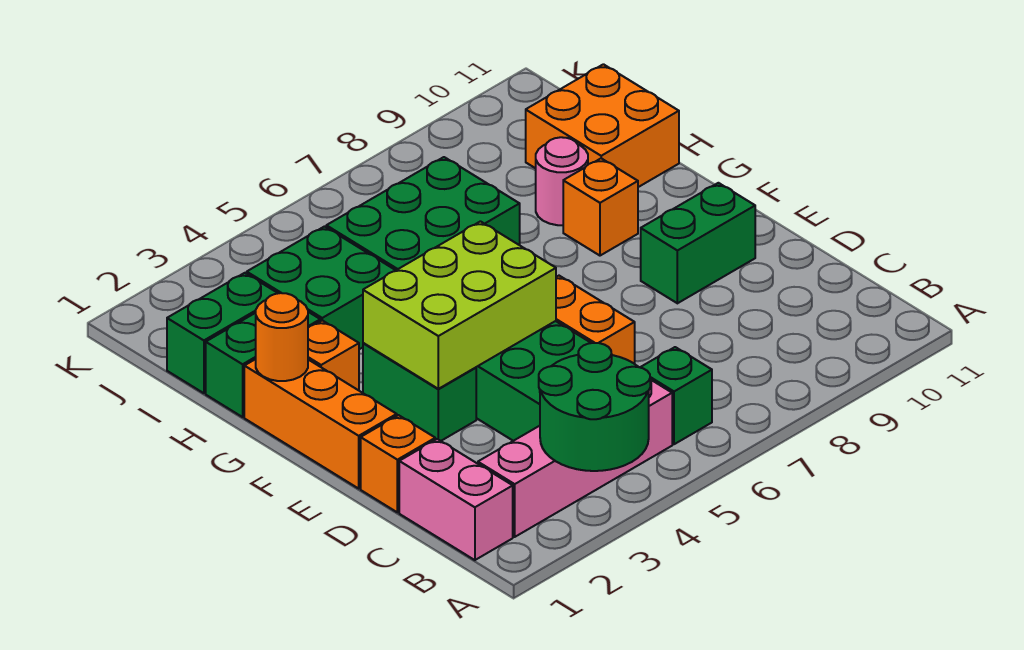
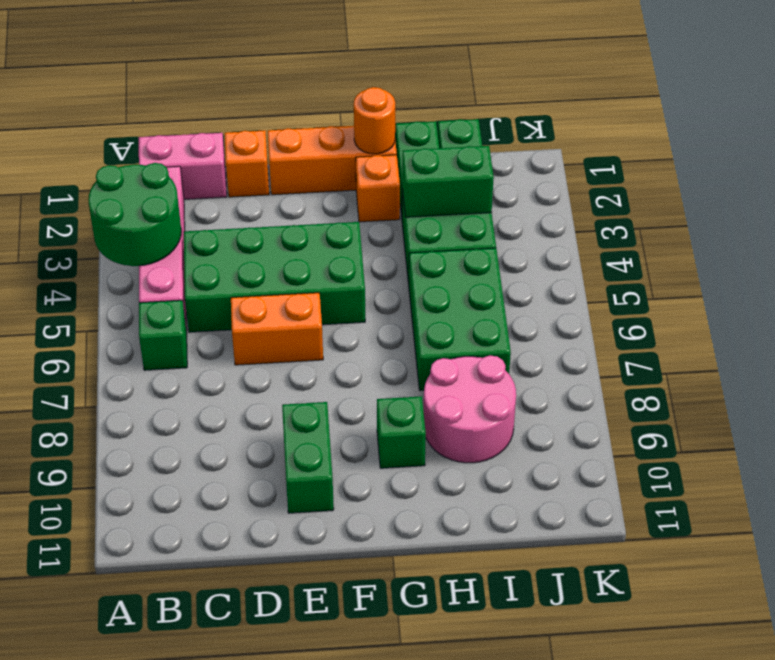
green brick E3:F3 level 1 -> green brick H3:I3 level 2
lime brick E3:F5 level 2 -> none
orange brick G9 level 1 -> green brick G9 level 1
pink round brick H9 level 1 -> pink round brick H8:I9 level 1
orange brick H10:I11 level 1 -> none

